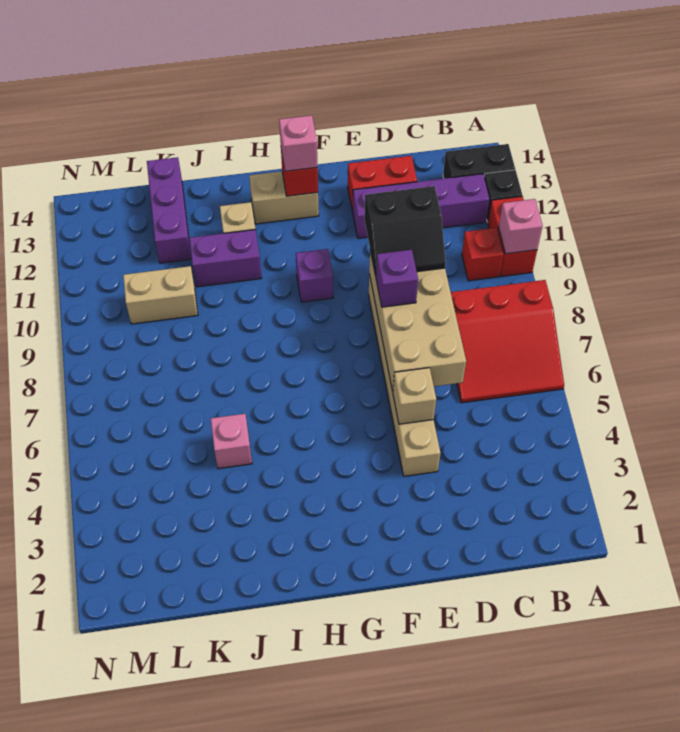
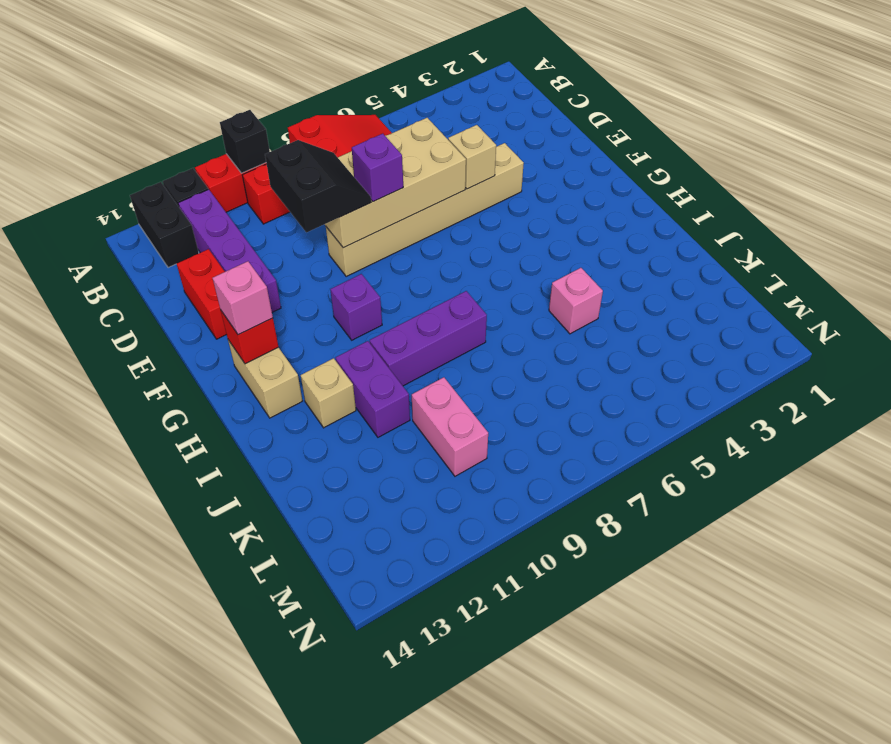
pink brick A10 level 2 -> black brick A10 level 2
tan brick K10:L10 level 1 -> pink brick K10:L10 level 1
purple brick K12:K14 level 1 -> purple brick I8:I10 level 1

